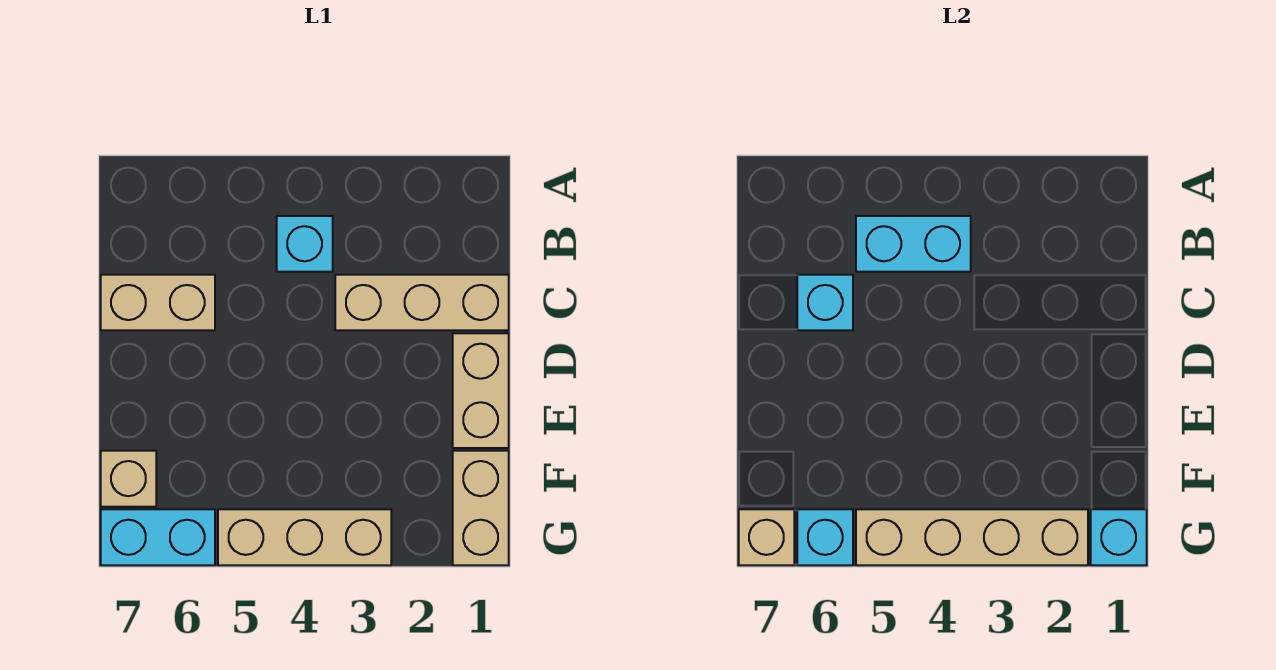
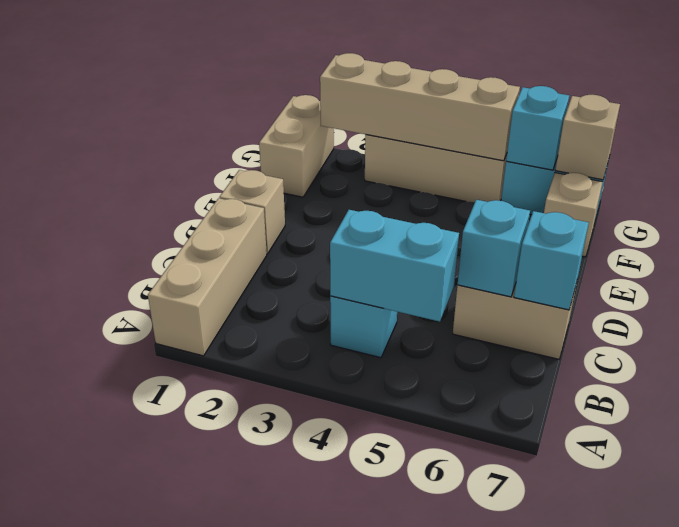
tan brick C1:C3 level 1 -> tan brick A1:C1 level 1
tan brick D1:E1 level 1 -> tan brick D1 level 1
cyan brick G1 level 2 -> cyan brick C7 level 2

